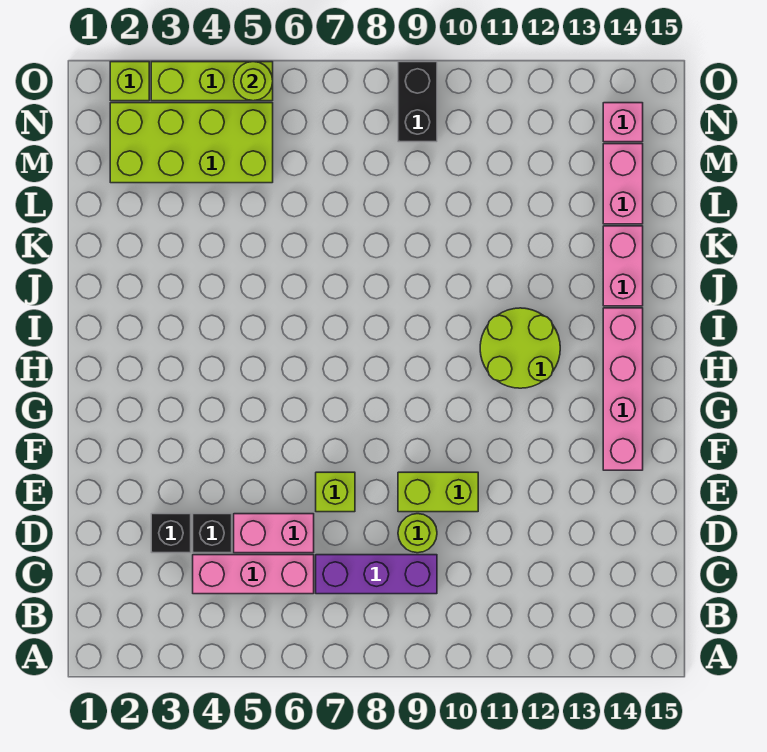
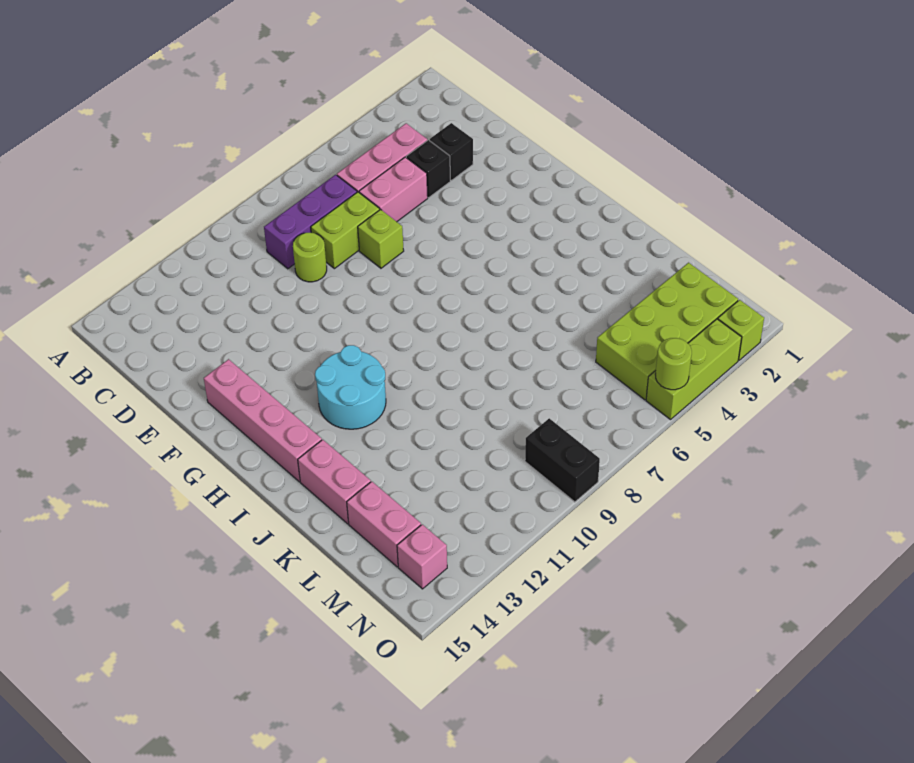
lime brick E9:E10 level 1 -> lime brick D7:D8 level 1
lime round brick H11:I12 level 1 -> cyan round brick H11:I12 level 1

